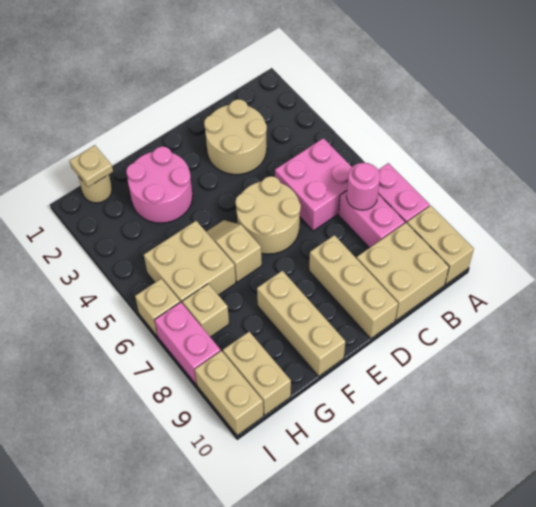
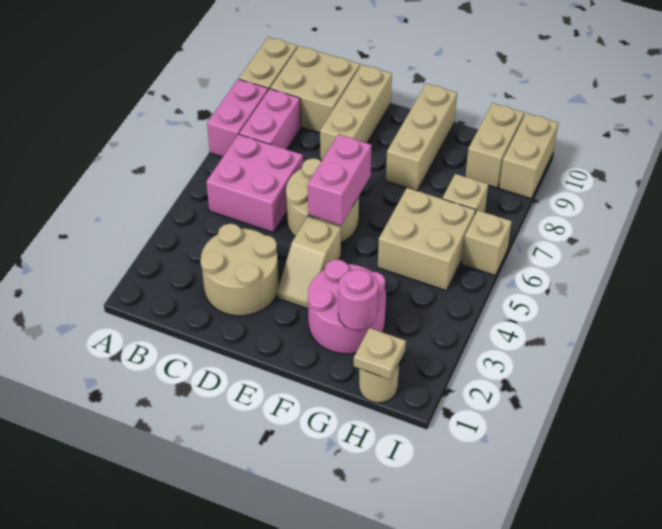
pink round brick B7 level 2 -> pink round brick G2 level 2
tan slope F5:F6 level 1 top 6 -> tan slope E3:E4 level 1 top 4
pink brick I7:I8 level 1 -> pink brick E5:E6 level 2

